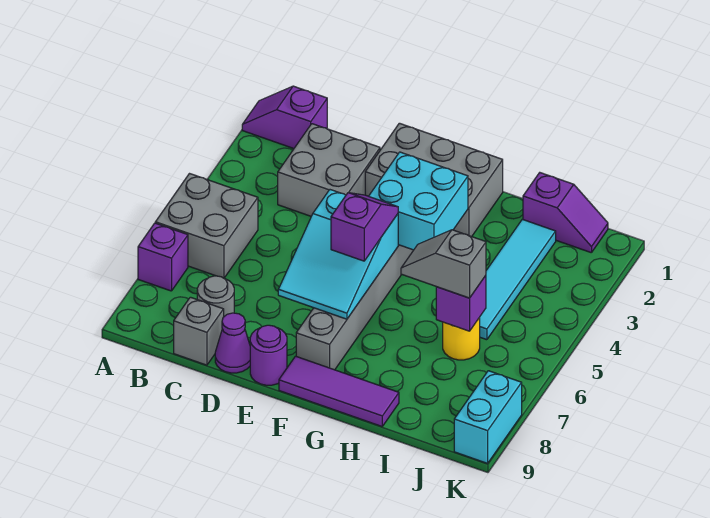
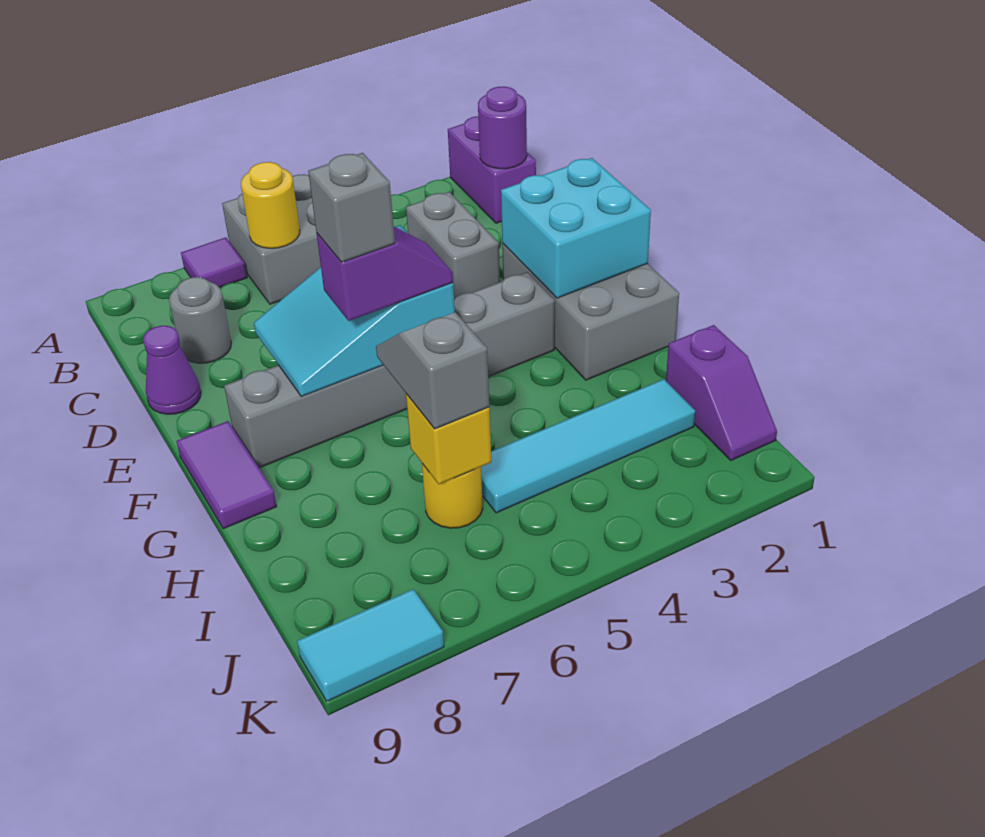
purple slope A1:B1 level 1 top B -> purple brick A1:B1 level 1
purple brick A7 level 1 -> purple tile A7 level 1
none -> yellow round brick B6 level 2
grey brick C2:D3 level 1 -> grey brick C3:D3 level 1
grey brick C9 level 1 -> grey brick F6 level 4
purple round brick E9 level 1 -> purple round brick B1 level 2
cyan brick F3:G4 level 2 -> cyan brick E1:F2 level 2
purple tile F9:H9 level 1 -> purple tile F9:G9 level 1
purple brick I6 level 2 -> yellow brick I6 level 2
cyan brick K8:K9 level 1 -> cyan tile K8:K9 level 1

